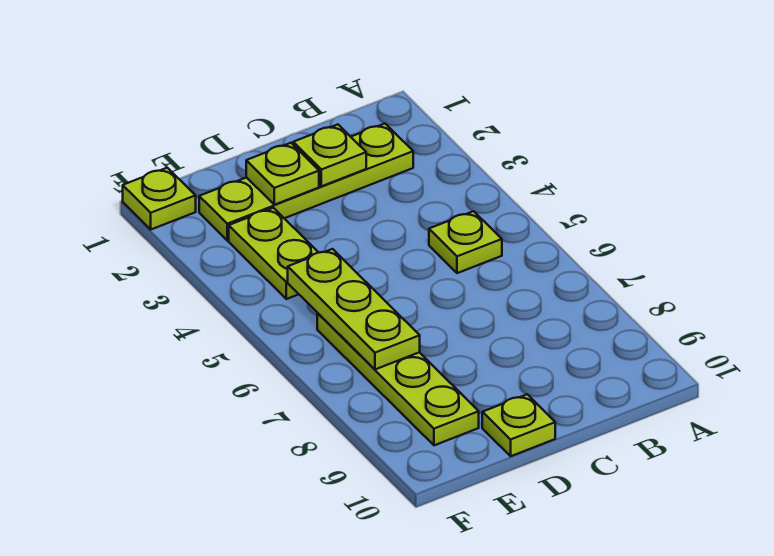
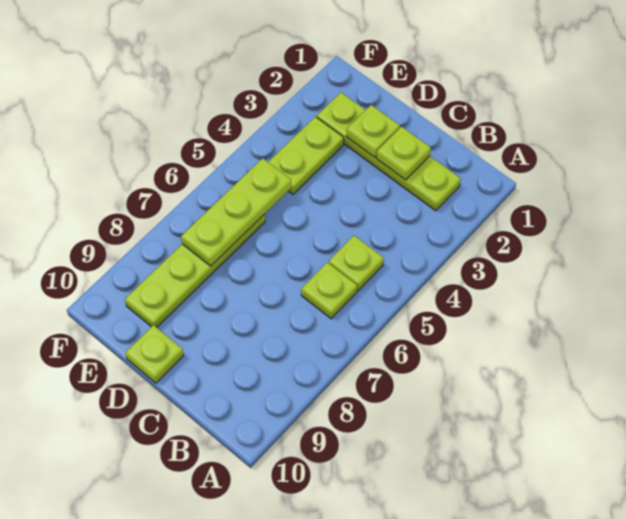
lime plate F1 level 1 -> lime plate B6 level 1

